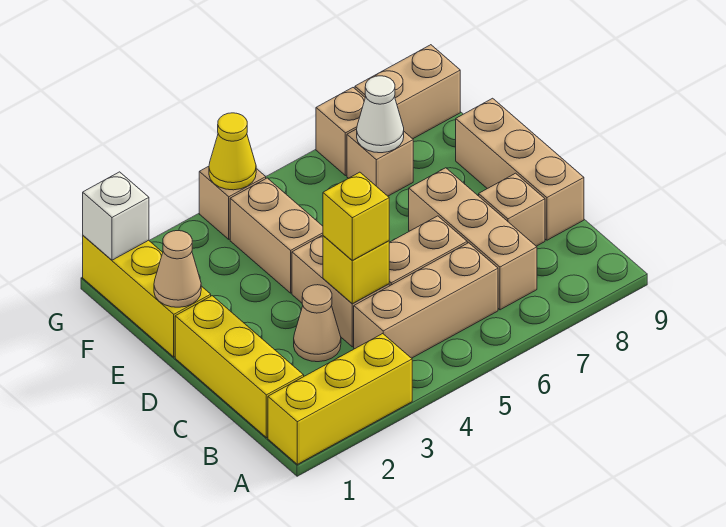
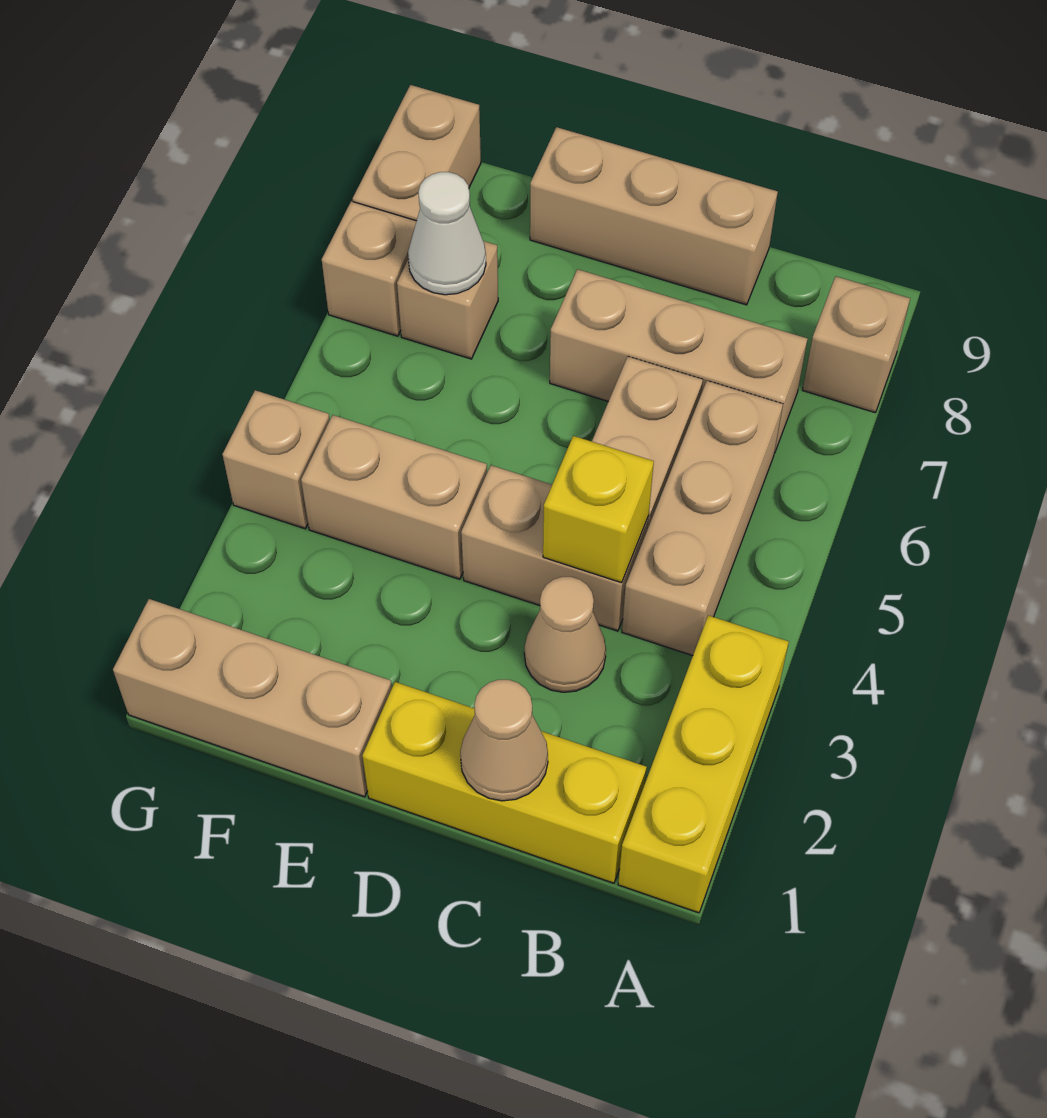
yellow brick C4 level 3 -> none
tan brick C8 level 1 -> tan brick A8 level 1
yellow brick E1:G1 level 1 -> tan brick E1:G1 level 1
tan cone E1 level 2 -> tan cone C1 level 2
white brick G1 level 2 -> none
yellow cone G4 level 2 -> none

